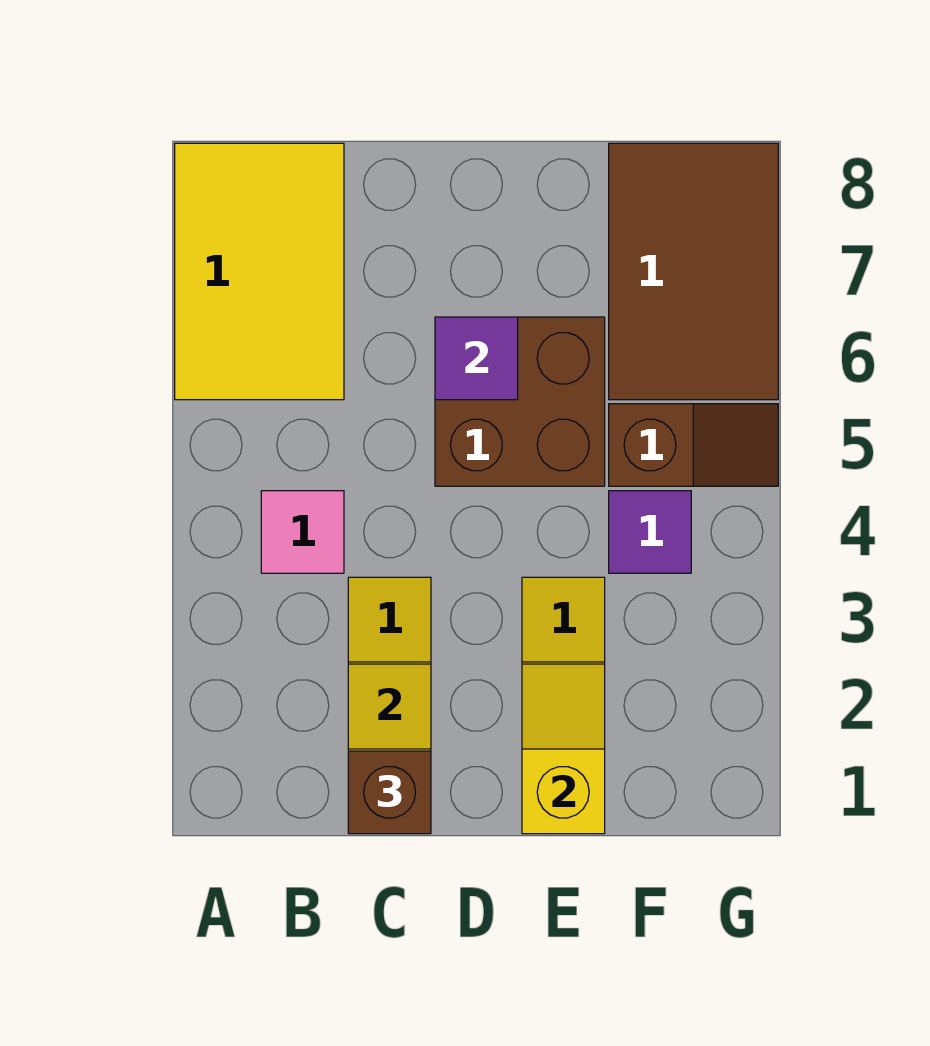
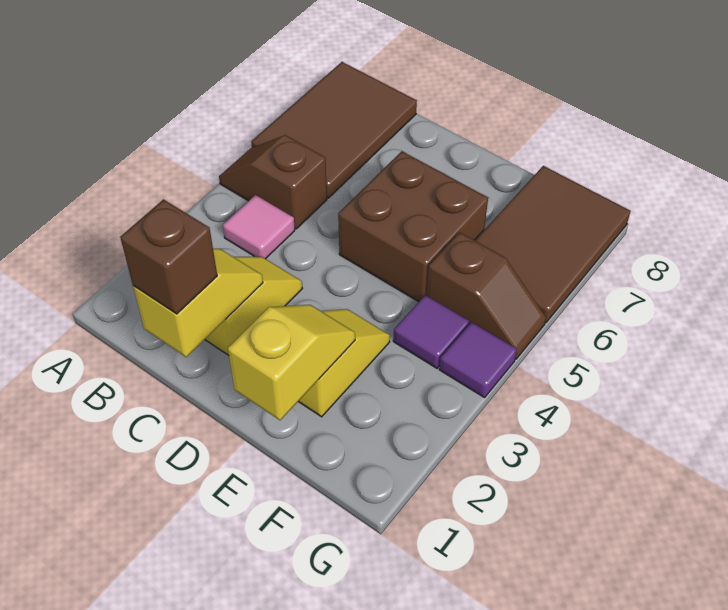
none -> brown slope A5:B5 level 1 top B
yellow tile A6:B8 level 1 -> brown tile A6:B8 level 1
purple tile D6 level 2 -> purple tile G4 level 1

